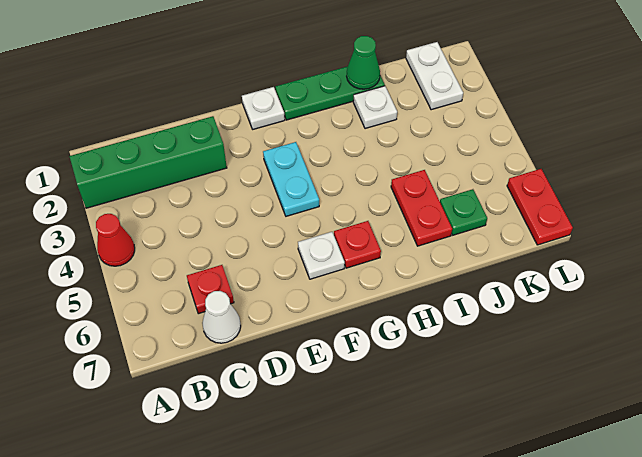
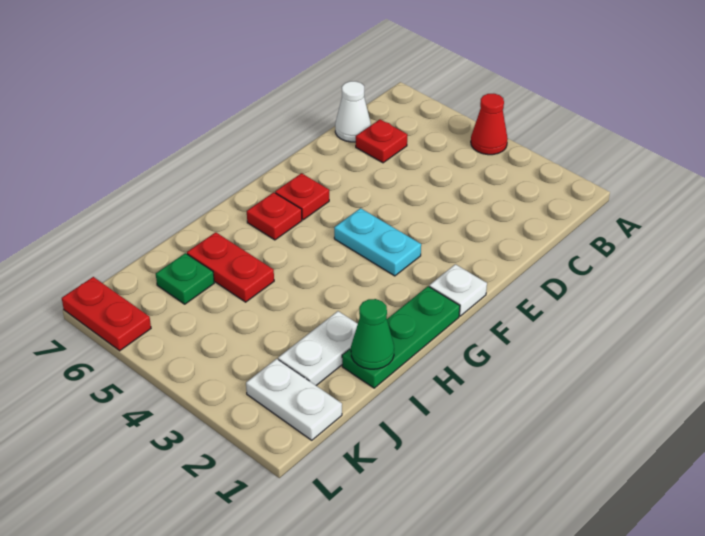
green brick A2:D2 level 1 -> none
white plate F6 level 1 -> red plate F6 level 1
white plate I2 level 1 -> white plate I2:J2 level 1

